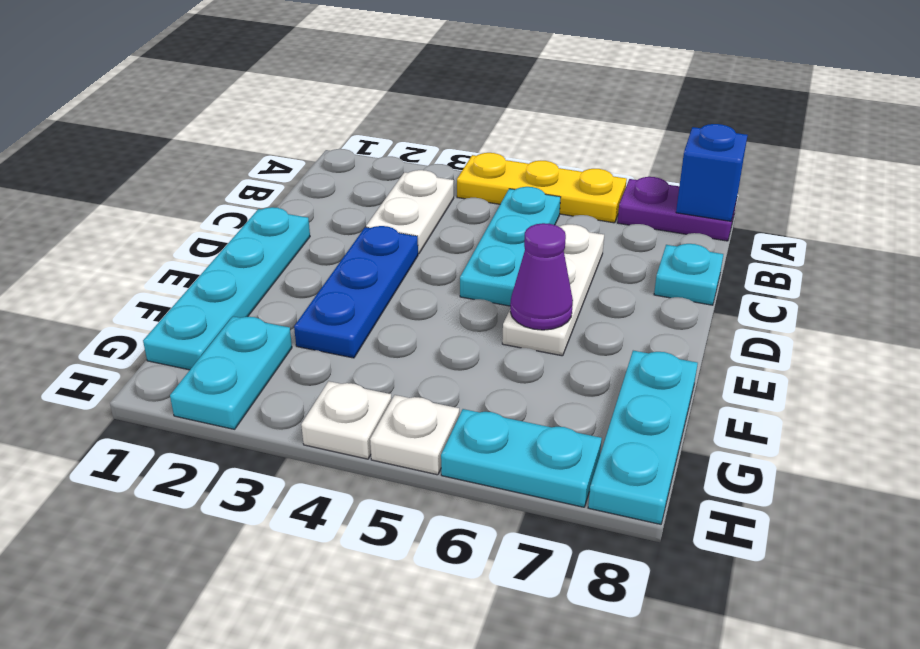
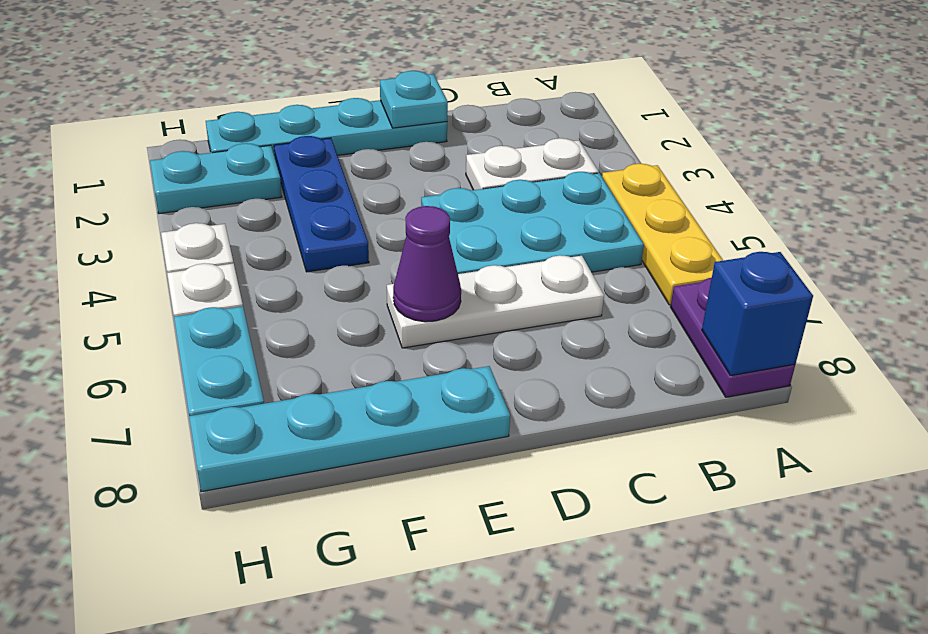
cyan plate B5:D5 level 1 -> cyan plate B4:D5 level 1
cyan plate C8 level 1 -> cyan plate D1 level 2
blue plate D3:F3 level 1 -> blue plate F2:F4 level 1
cyan plate F8:H8 level 1 -> cyan plate E8:H8 level 1

